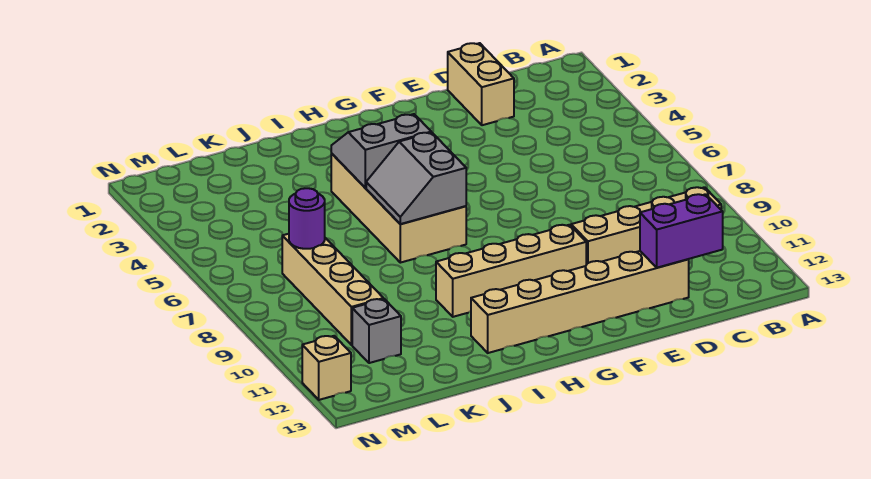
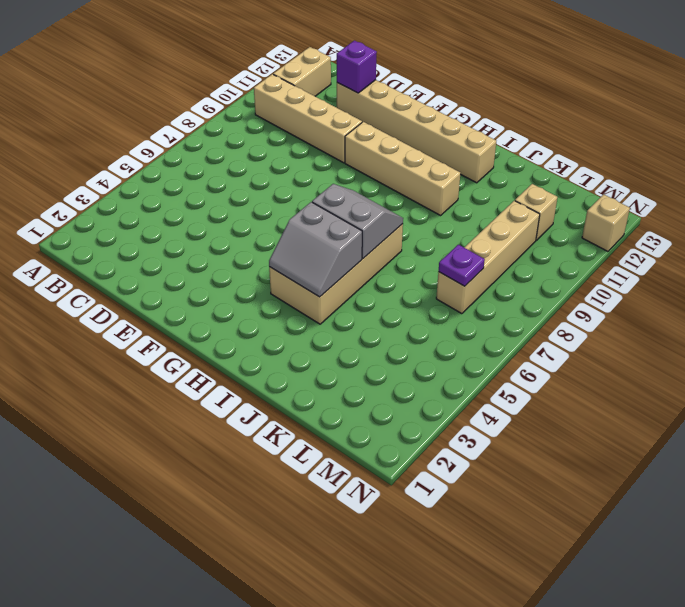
purple brick C12:D12 level 2 -> purple brick D12 level 2
tan brick D1:D2 level 1 -> tan brick B11:B12 level 1
grey slope H6:I7 level 2 top H -> grey slope H6:I7 level 2 top 6
purple round brick L7 level 2 -> purple plate L7 level 2
grey brick L11 level 1 -> tan brick L11 level 1

